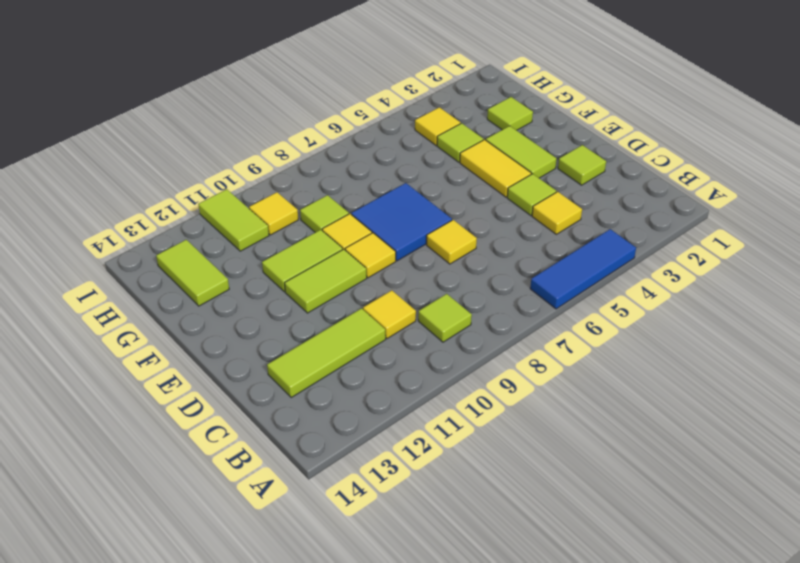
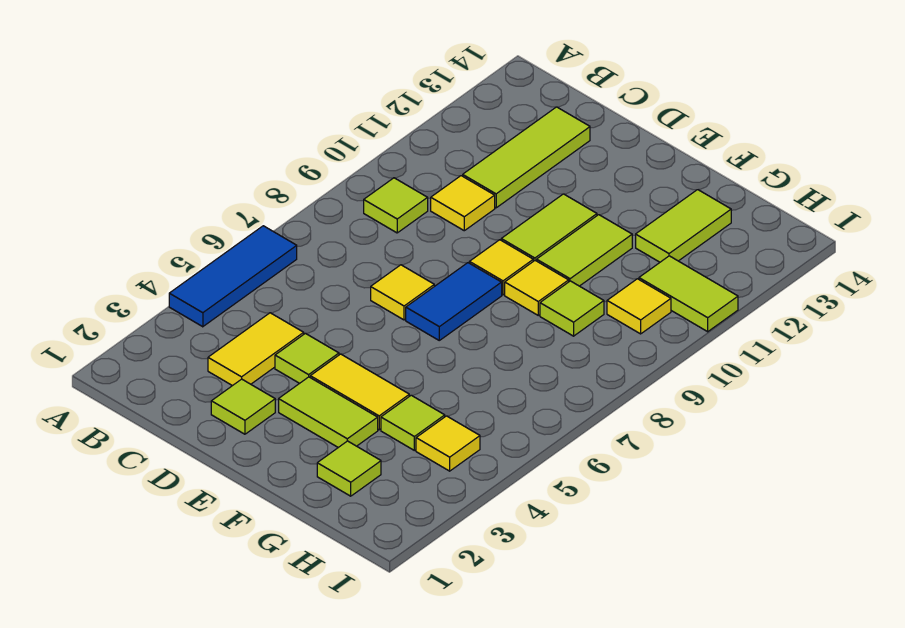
yellow tile C4 level 1 -> yellow tile C3:C4 level 1
blue tile E7:F8 level 1 -> blue tile E7:E8 level 1
lime tile G13:H13 level 1 -> lime tile G12:G13 level 1

